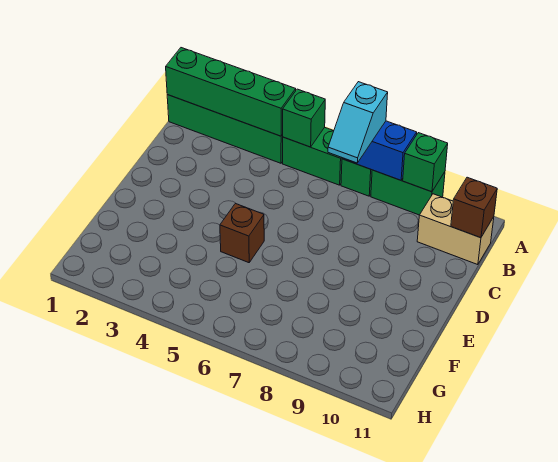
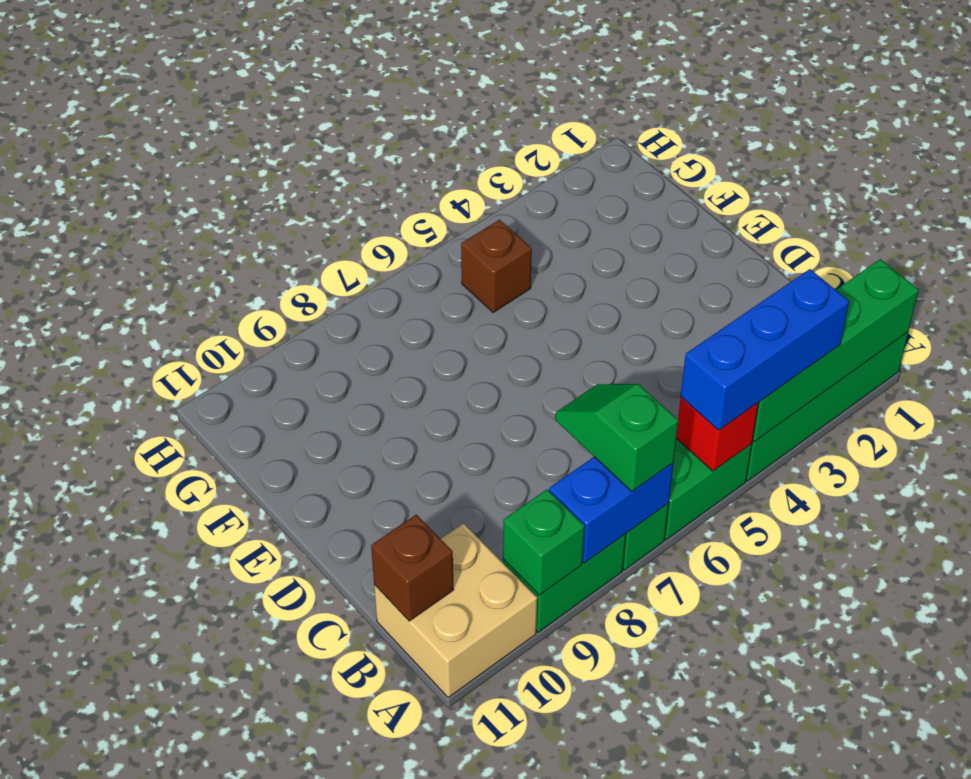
none -> blue brick A3:A5 level 3
green brick A5 level 2 -> red brick A5 level 2
cyan slope A7:B7 level 3 top A -> green slope A7:B7 level 3 top A
tan brick B10:B11 level 1 -> tan brick A10:B11 level 1
brown brick E5 level 1 -> brown brick G5 level 1

